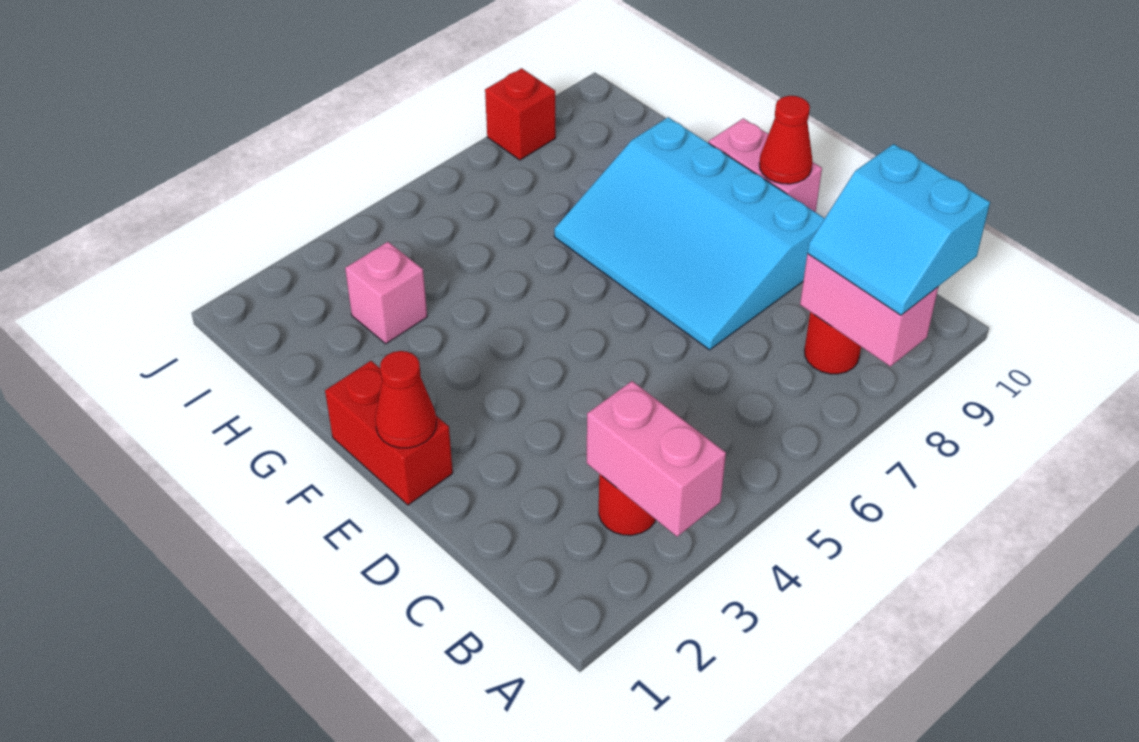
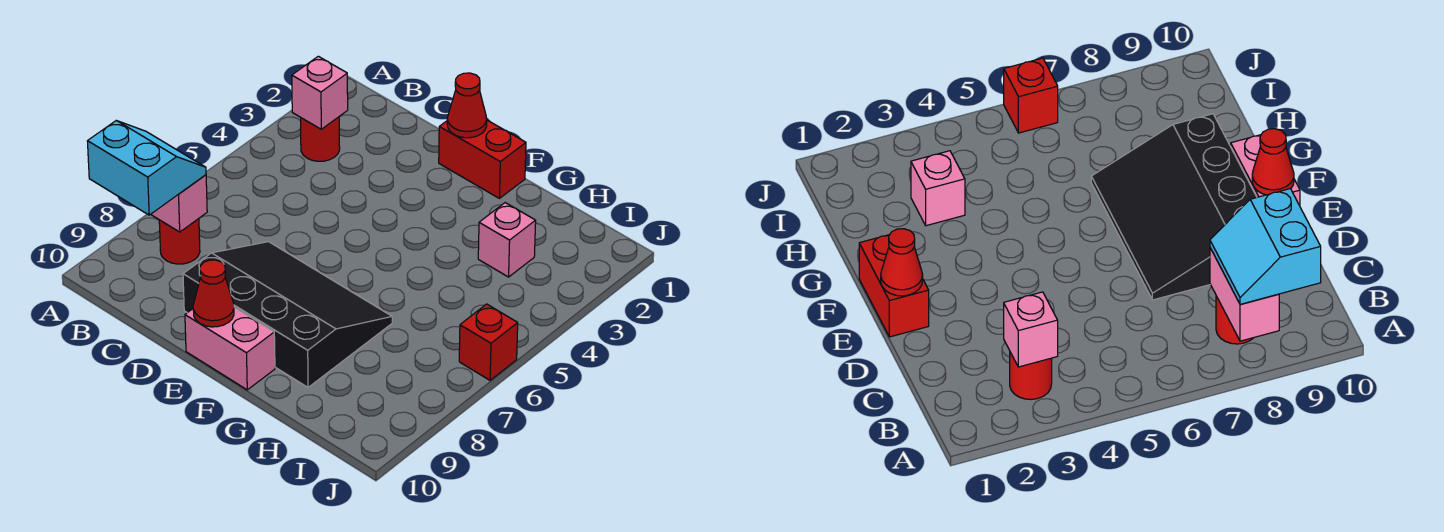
pink brick A3:B3 level 2 -> pink brick B3 level 2
cyan slope D7:G9 level 1 top 9 -> black slope D7:G9 level 1 top 9
red brick J8 level 1 -> red brick J6 level 1

